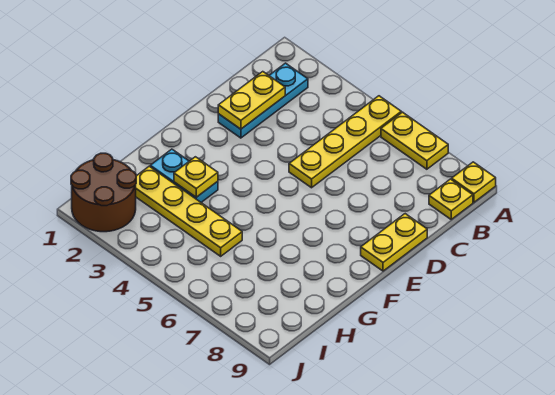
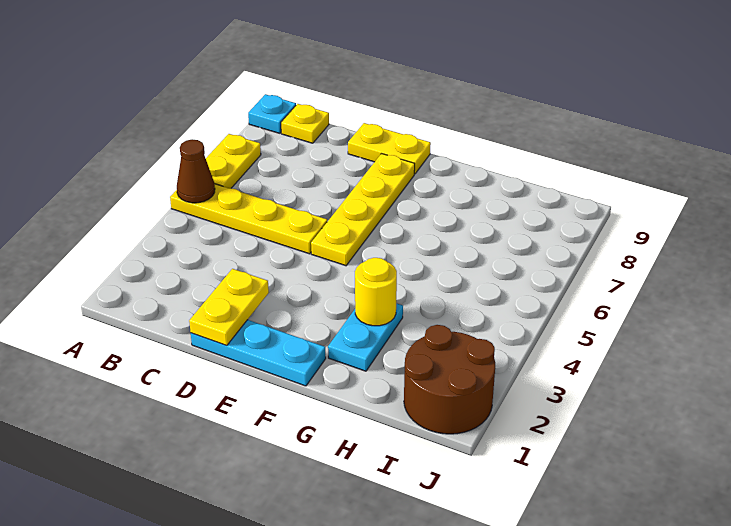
none -> brown cone A5 level 2
yellow plate A9 level 1 -> cyan plate A9 level 1
cyan plate B2:D2 level 1 -> cyan plate D1:F1 level 1
yellow plate C2:D2 level 2 -> yellow plate D1:D2 level 2
yellow plate G3 level 2 -> yellow round brick G3 level 2
yellow plate H2:H5 level 1 -> yellow plate E5:E8 level 1

